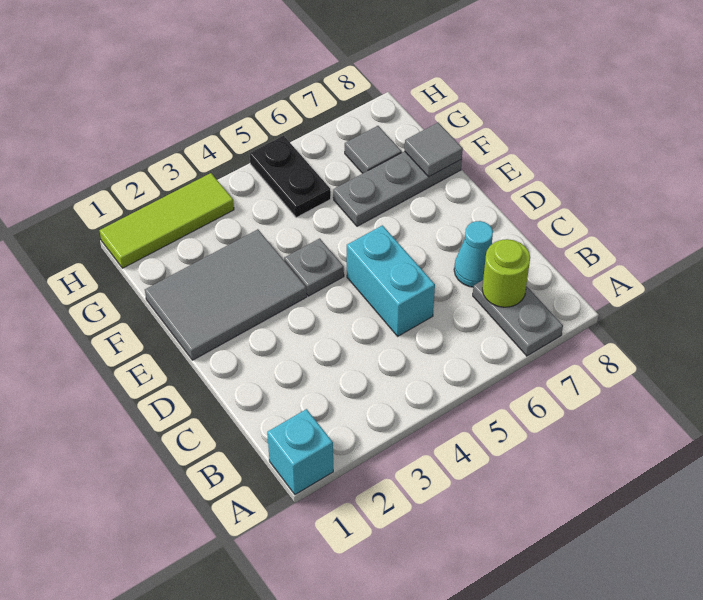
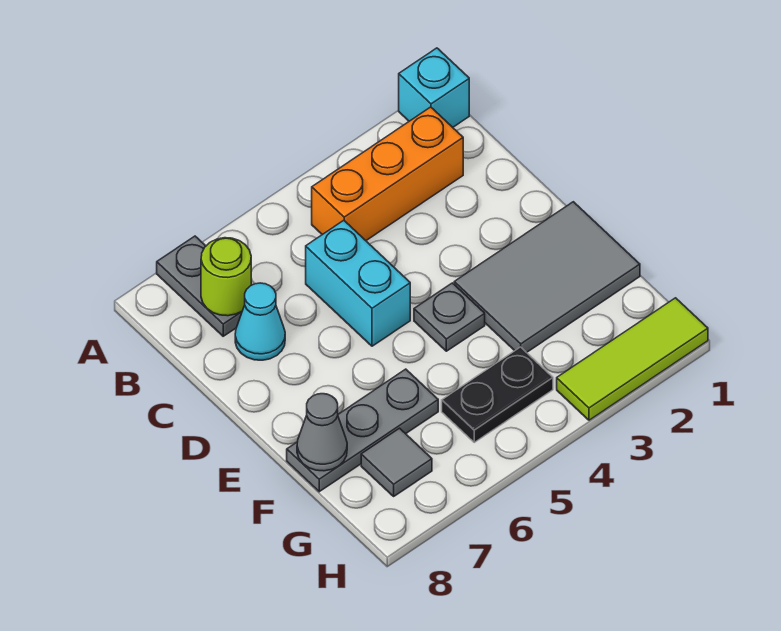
none -> orange brick B2:B4 level 1
grey tile F8 level 2 -> grey cone F8 level 2
black plate G5:H5 level 1 -> black plate G4:G5 level 1

